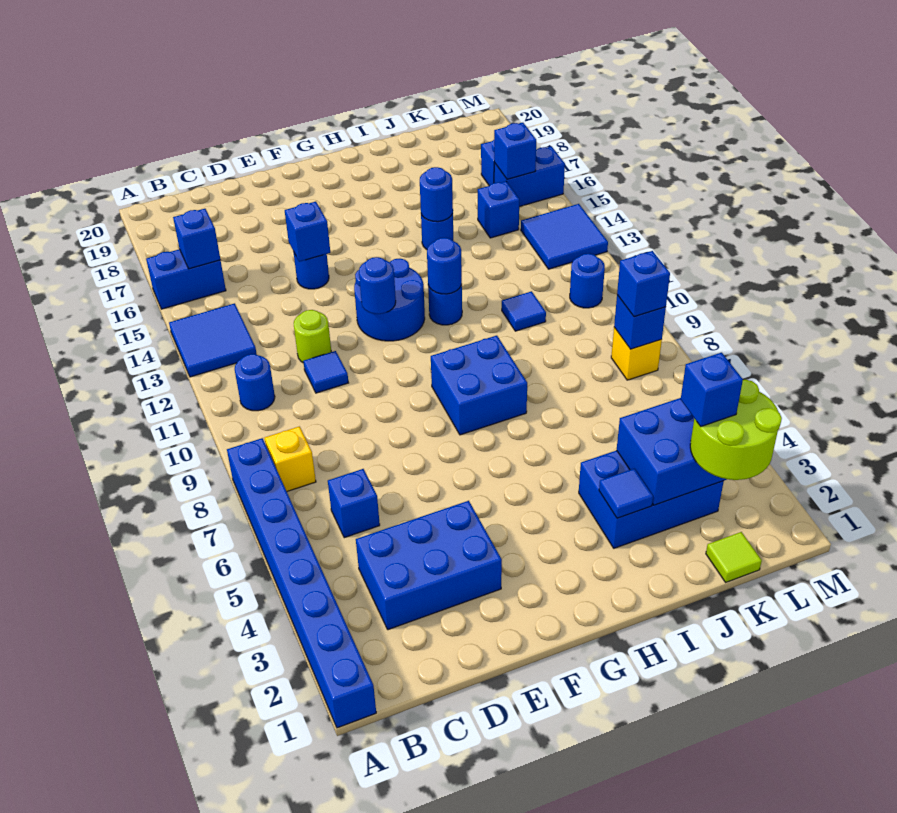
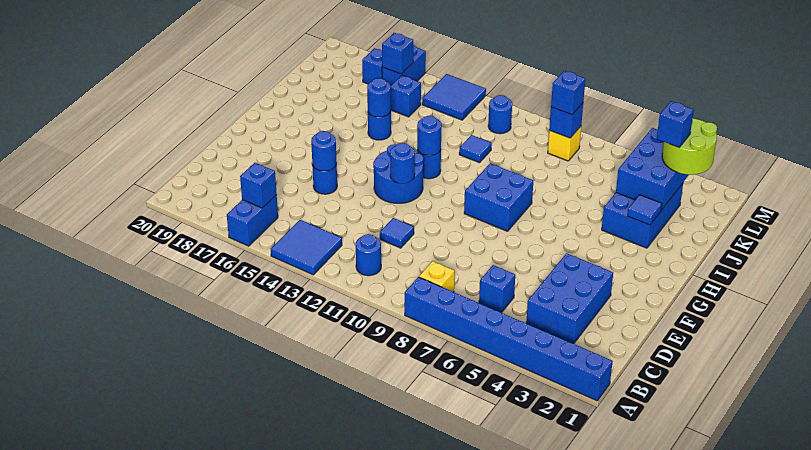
lime round brick D12 level 1 -> none
blue brick E15 level 2 -> blue round brick E15 level 2
lime tile K1 level 1 -> none

